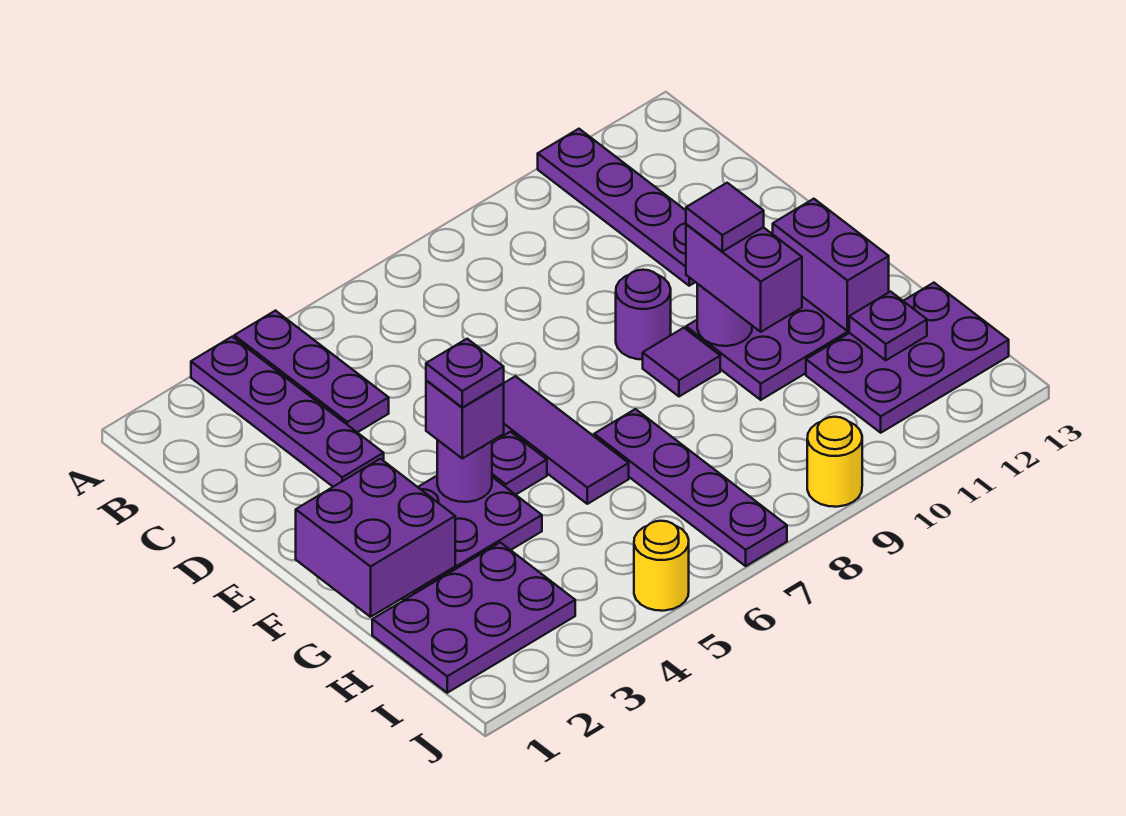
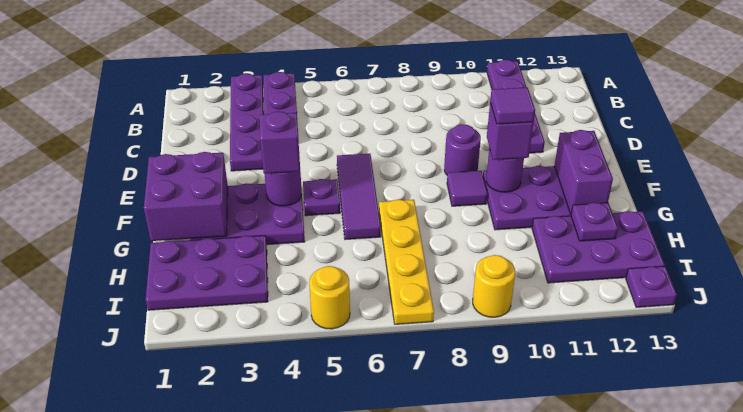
purple plate F4 level 4 -> purple plate J13 level 1
purple brick F10:G10 level 3 -> purple brick F10 level 3
purple plate G7:J7 level 1 -> yellow plate G7:J7 level 1

